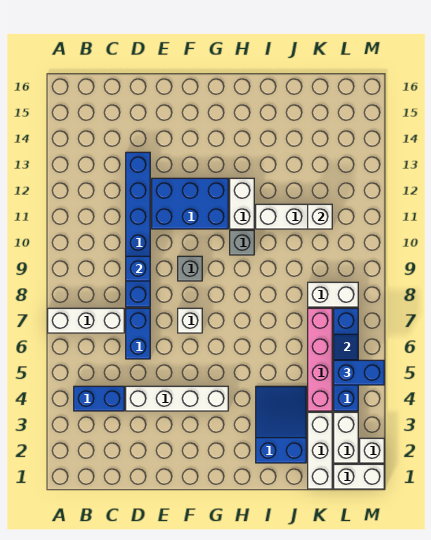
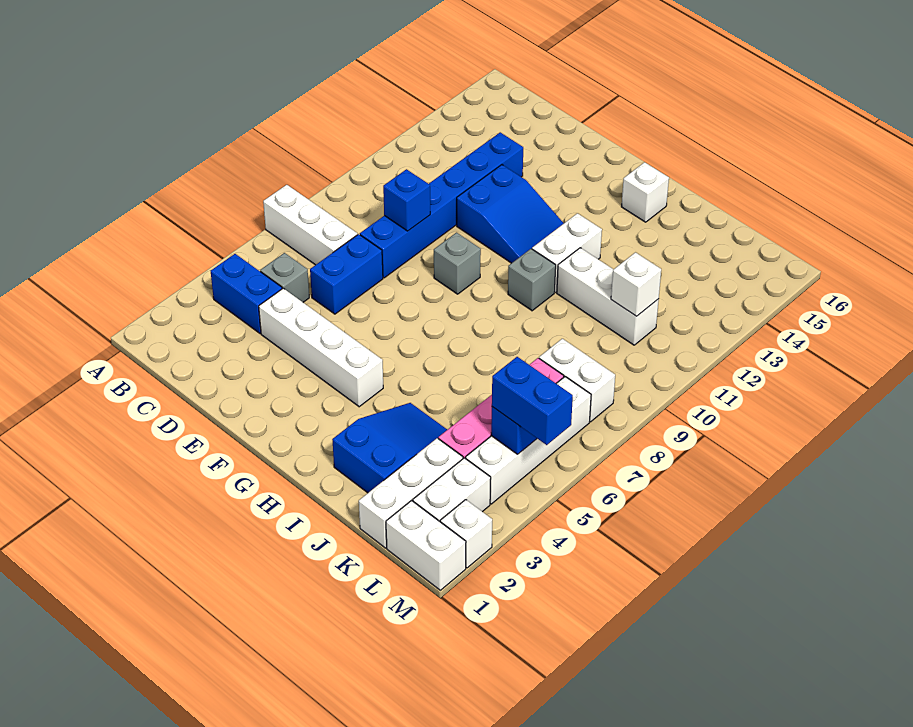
none -> grey brick C5 level 1
blue brick E11:G12 level 1 -> blue slope E11:G12 level 1 top E
white brick F7 level 1 -> white brick H15 level 1
blue brick L4:L7 level 1 -> white brick L4:L7 level 1

